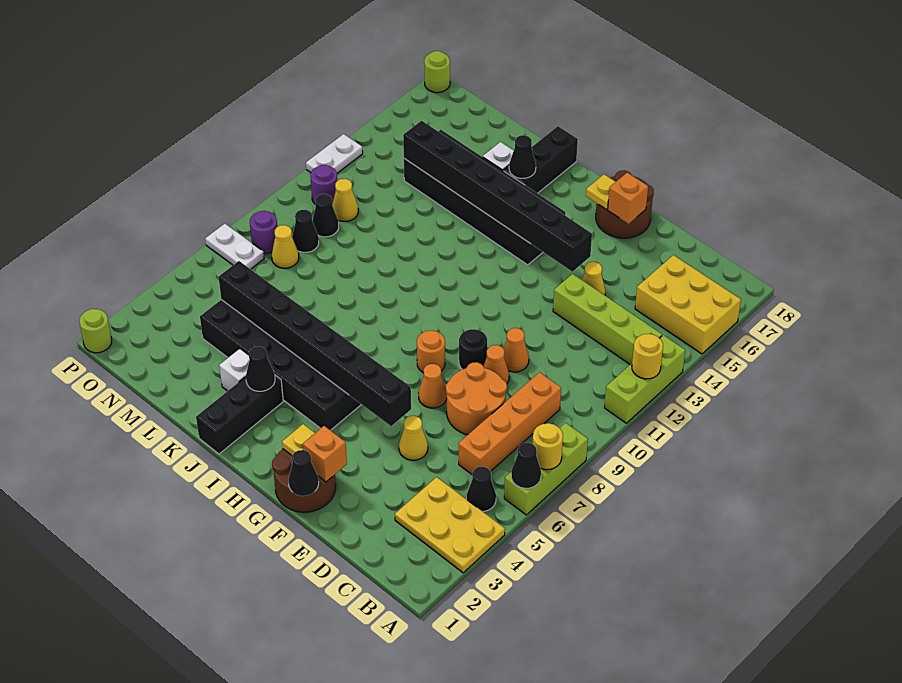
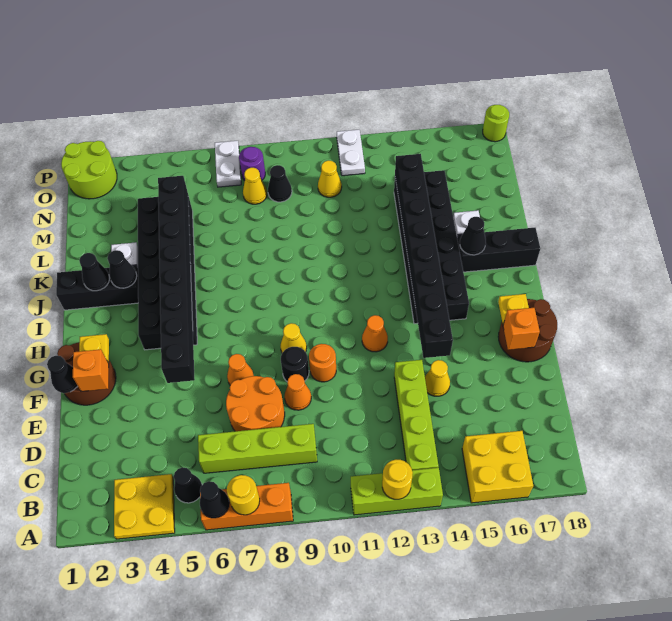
yellow plate A3:C4 level 1 -> yellow plate A3:B4 level 1
lime brick A6:A8 level 1 -> orange brick A6:A8 level 1
yellow brick A15:C16 level 1 -> yellow brick A15:B16 level 1
orange brick C6:C9 level 1 -> lime brick C6:C9 level 1
yellow cone E5 level 1 -> yellow cone G9 level 1
orange cone E10 level 1 -> orange cone G12 level 1
orange round brick G8 level 1 -> orange round brick F10 level 1
black cone N10 level 1 -> black cone J2 level 2
purple round brick O11 level 1 -> none
lime round brick P1 level 1 -> lime round brick O1:P2 level 1
white plate P12:P13 level 1 -> white plate O12:P12 level 1

